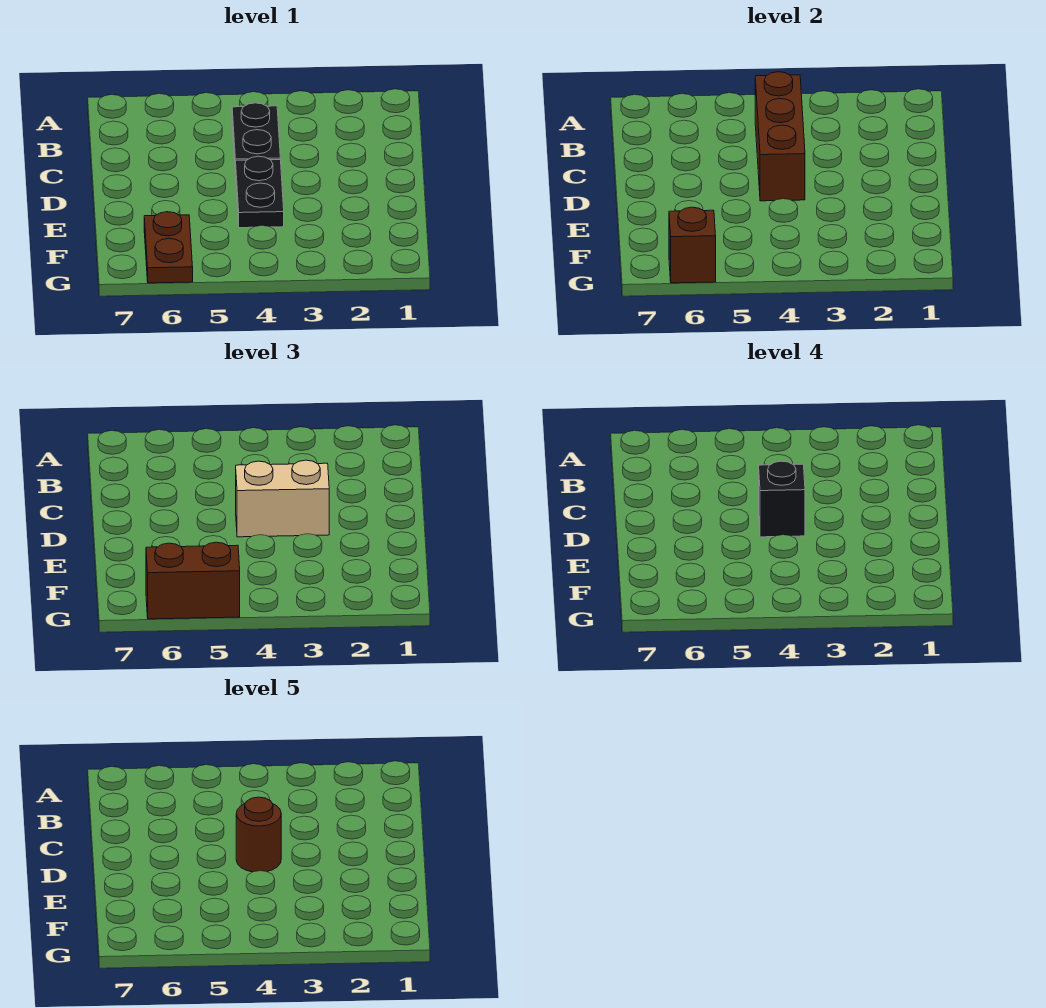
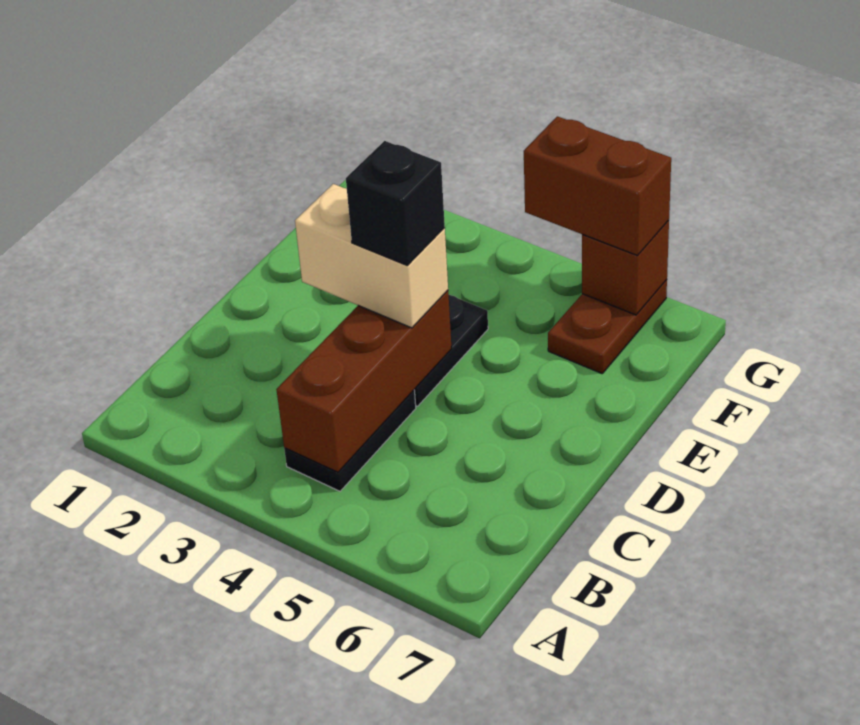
brown round brick D4 level 5 -> none

